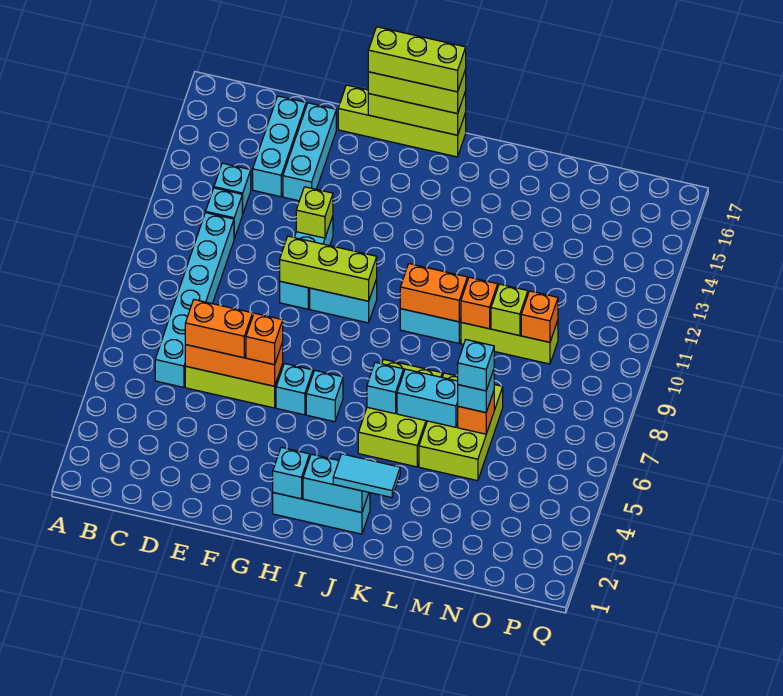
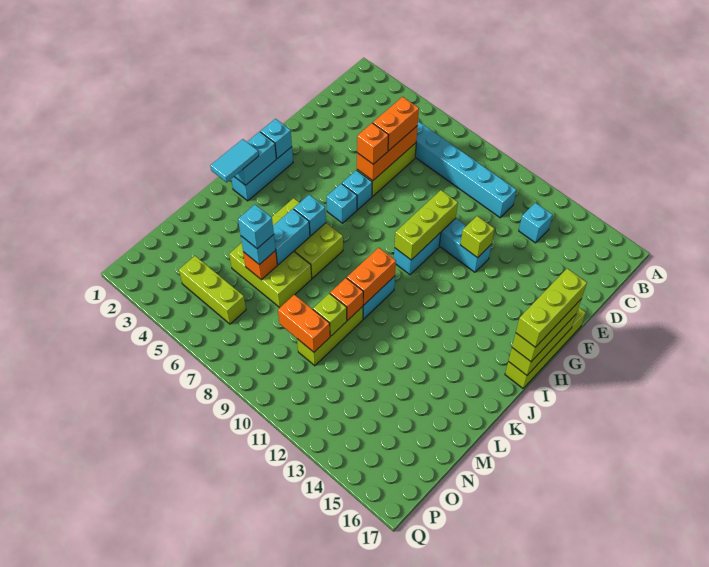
cyan brick C12 level 1 -> none
cyan brick D14:D16 level 1 -> none
cyan brick E14:E16 level 1 -> none
orange brick N10 level 2 -> orange brick N9:N10 level 2
none -> lime brick O4:O6 level 1

